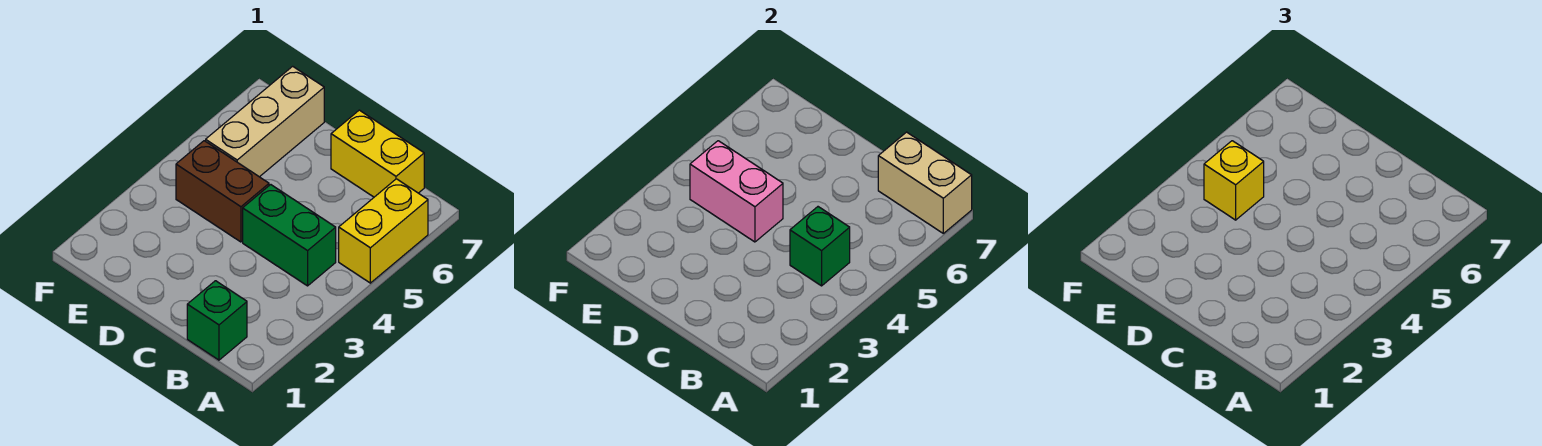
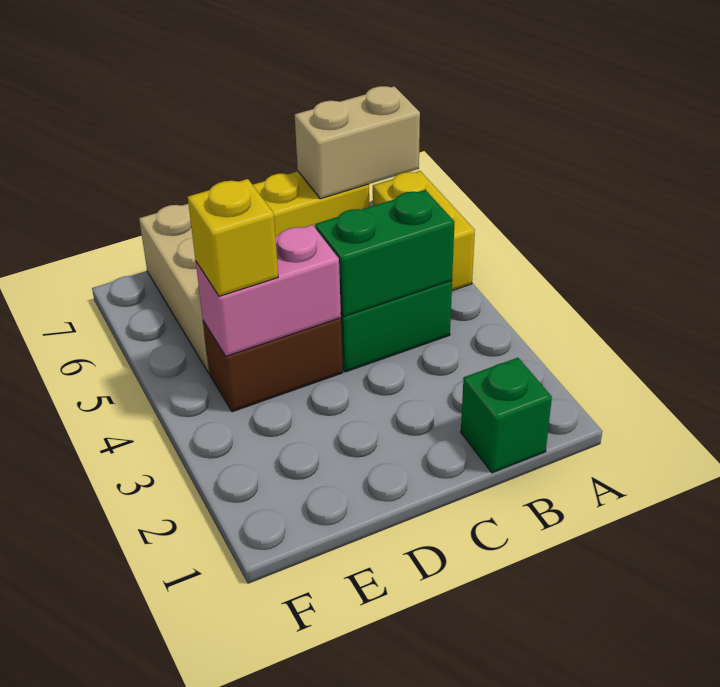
green brick B4 level 2 -> green brick B4:C4 level 2

